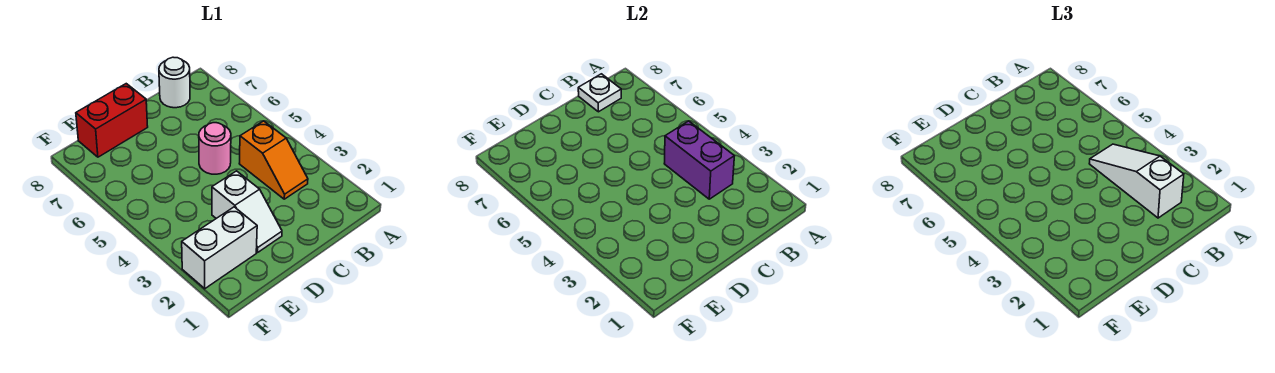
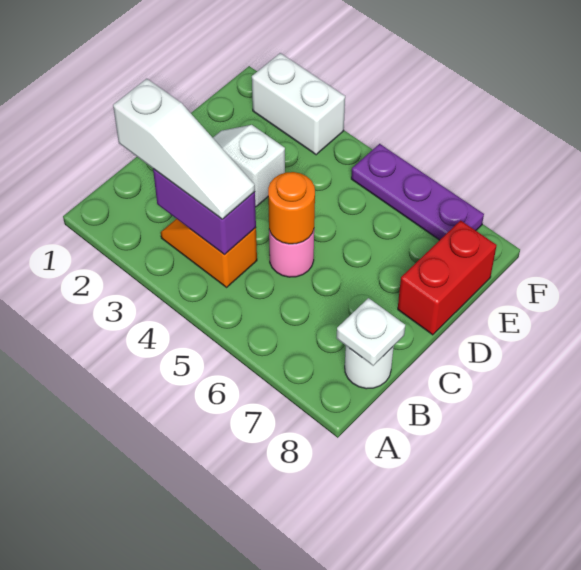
none -> orange round brick C5 level 2
white brick E2:F2 level 1 -> white brick F2:F3 level 1
none -> purple plate F5:F7 level 1

